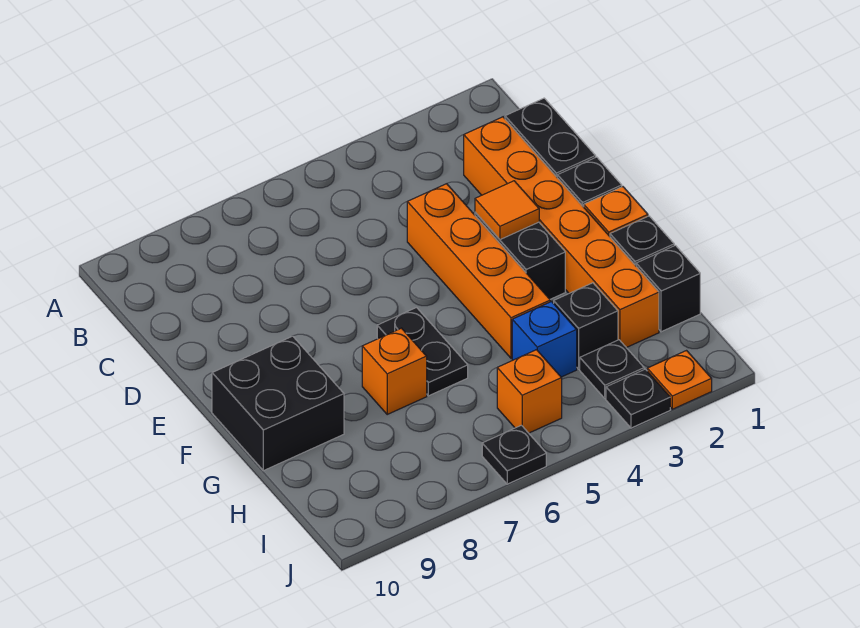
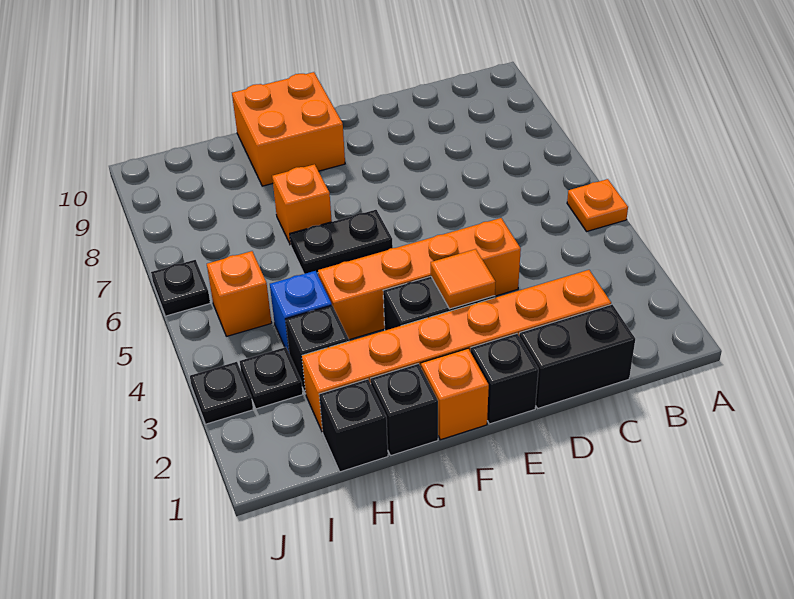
black brick F9:G10 level 1 -> orange brick F9:G10 level 1
orange plate J2 level 1 -> orange plate A5 level 1

